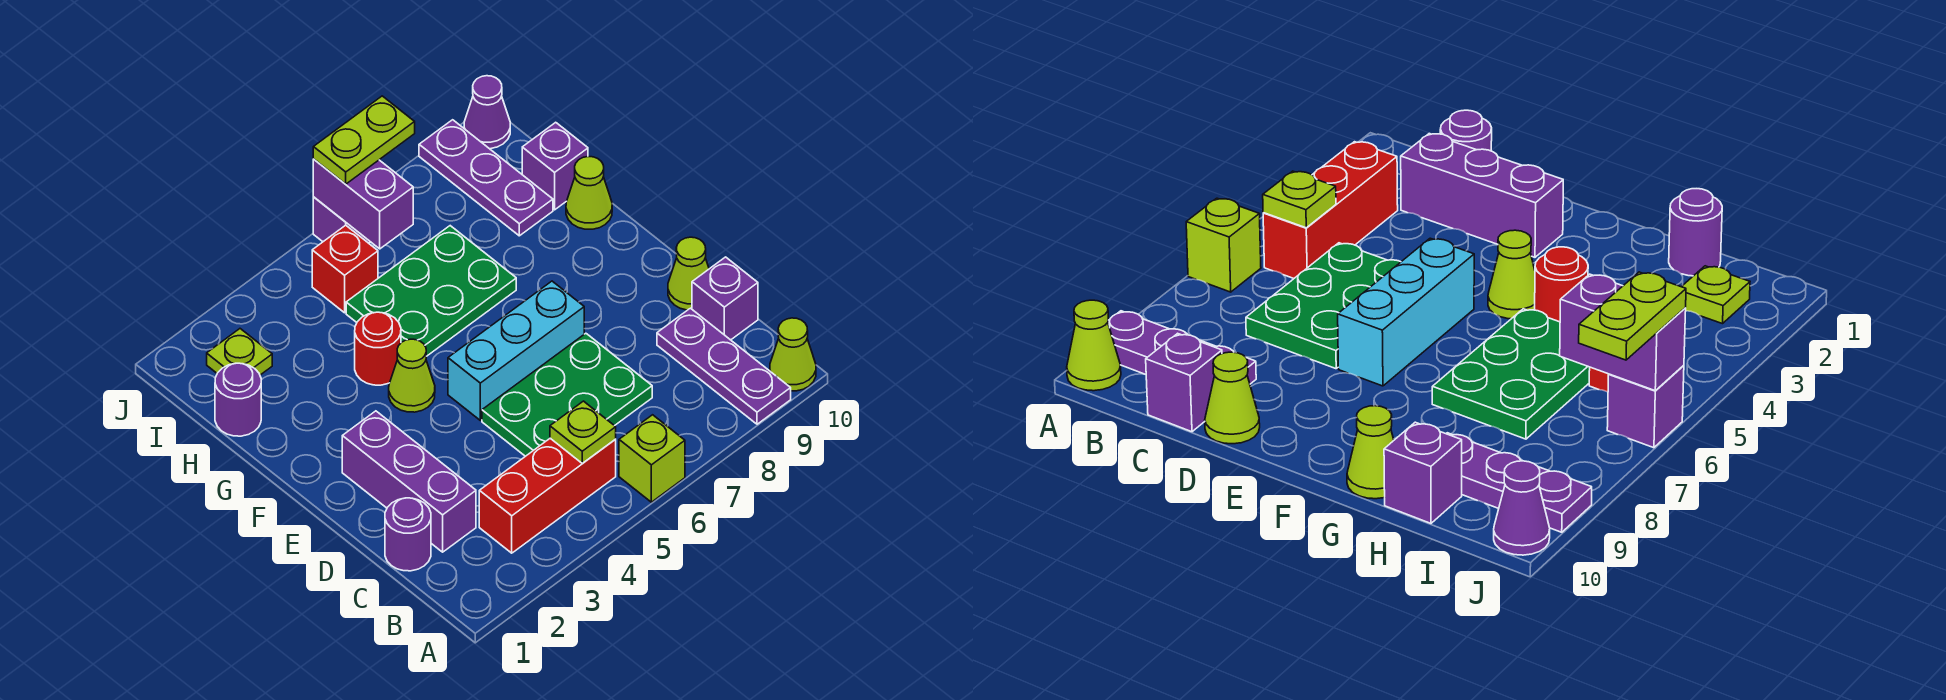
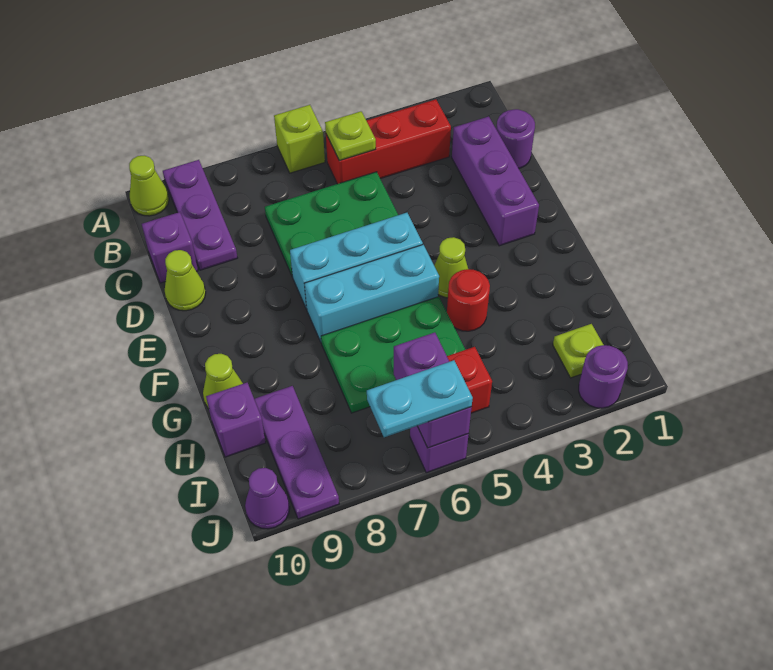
none -> cyan brick F5:F7 level 1
purple round brick H1 level 1 -> purple round brick J2 level 1
lime plate J6:J7 level 3 -> cyan plate J6:J7 level 3

